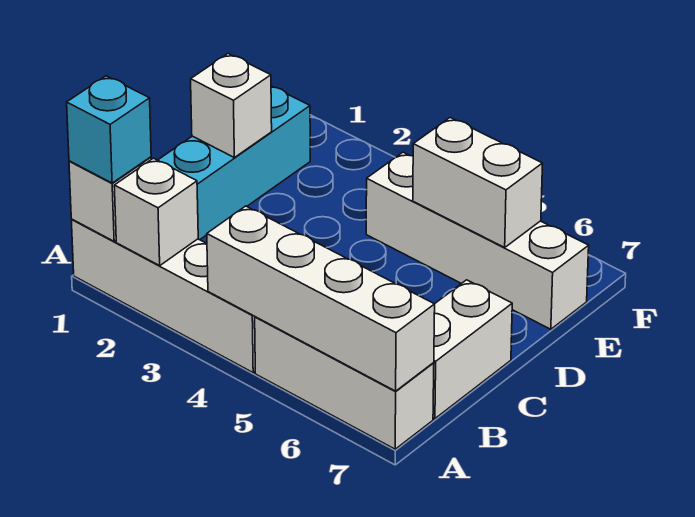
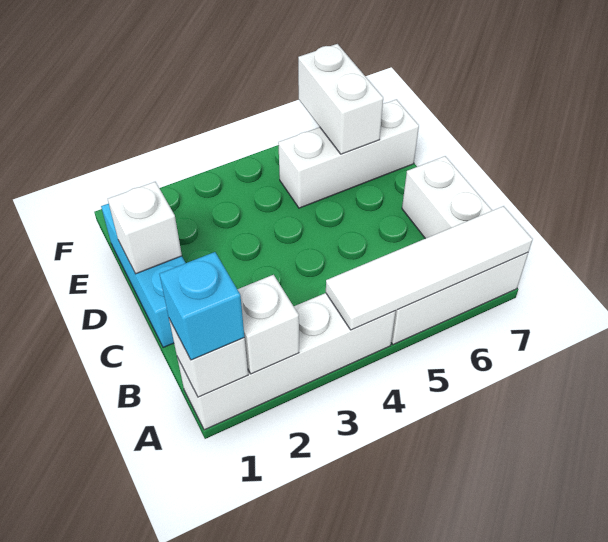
white brick A4:A7 level 2 -> white tile A4:A7 level 2
white brick E4:E7 level 1 -> white brick E5:E7 level 1
white brick E5:E6 level 2 -> white brick E6:F6 level 2

